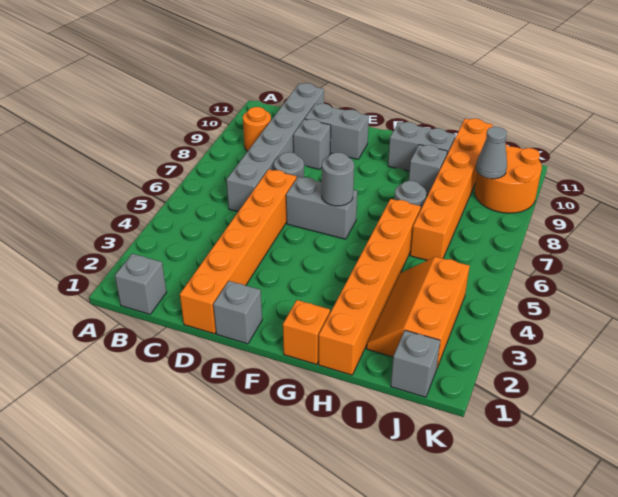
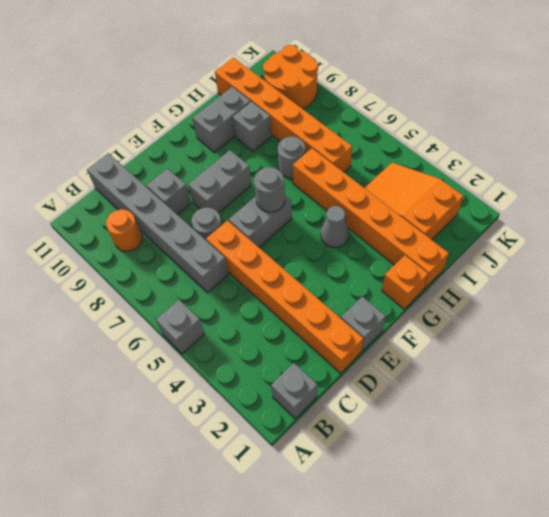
grey brick D10:E10 level 1 -> grey brick E8:F8 level 1
orange slope I2:J4 level 1 top J -> orange slope I2:J4 level 1 top 2
grey brick J1 level 1 -> grey brick A5 level 1
grey cone J9 level 2 -> grey cone G4 level 1

